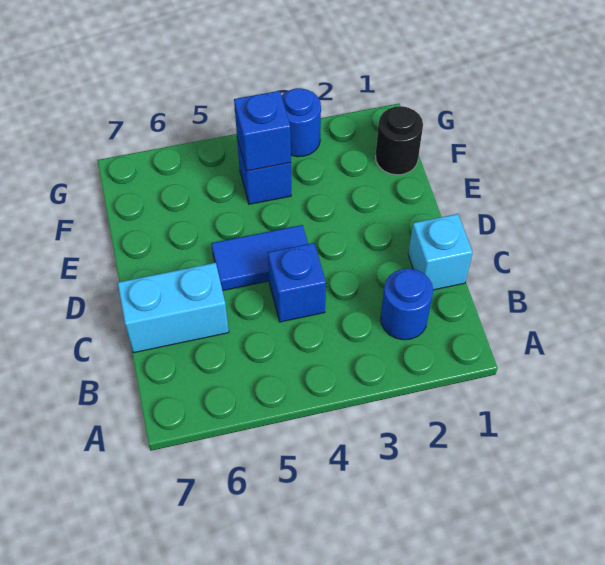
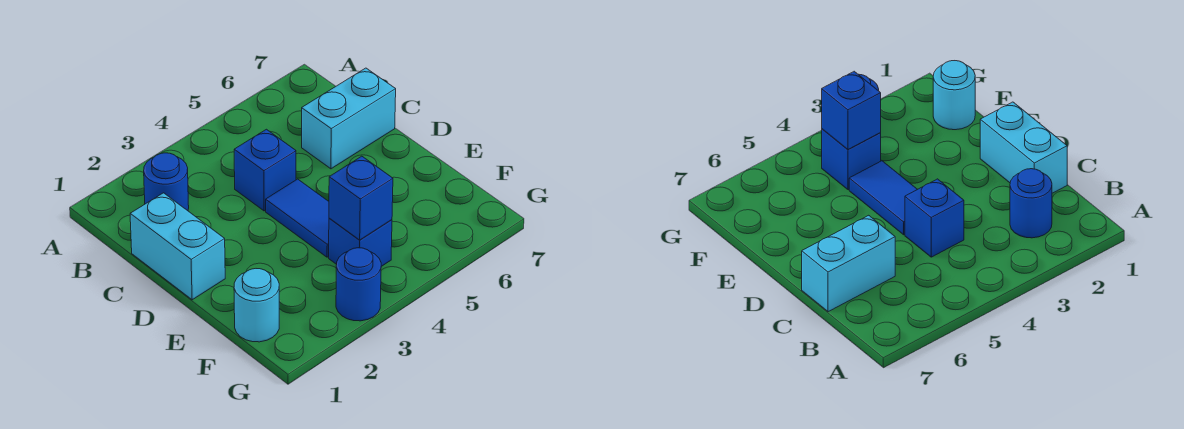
cyan brick C1 level 1 -> cyan brick C1:D1 level 1
blue tile D4:D5 level 1 -> blue tile D4:E4 level 1
black round brick F1 level 1 -> cyan round brick F1 level 1

